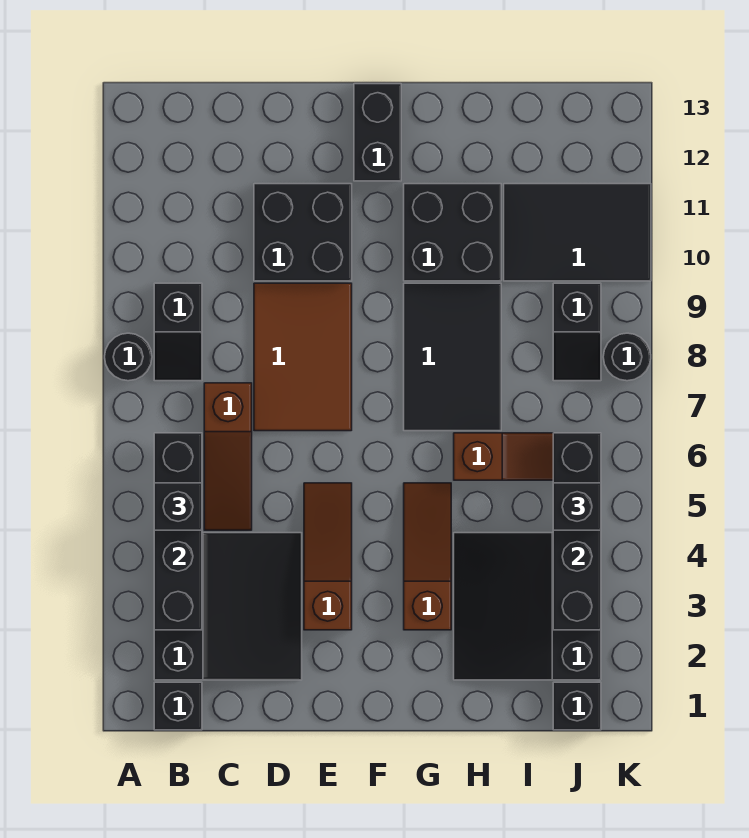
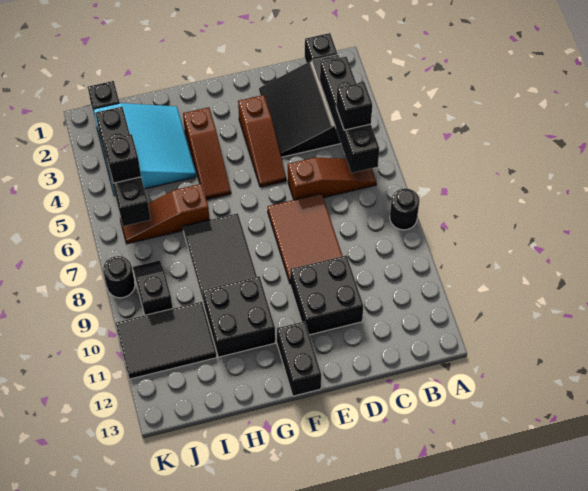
black slope B8:B9 level 1 top 9 -> none
brown slope C5:C7 level 1 top 7 -> brown slope B6:D6 level 1 top D
black slope H2:J4 level 1 top J -> cyan slope H2:J4 level 1 top J

